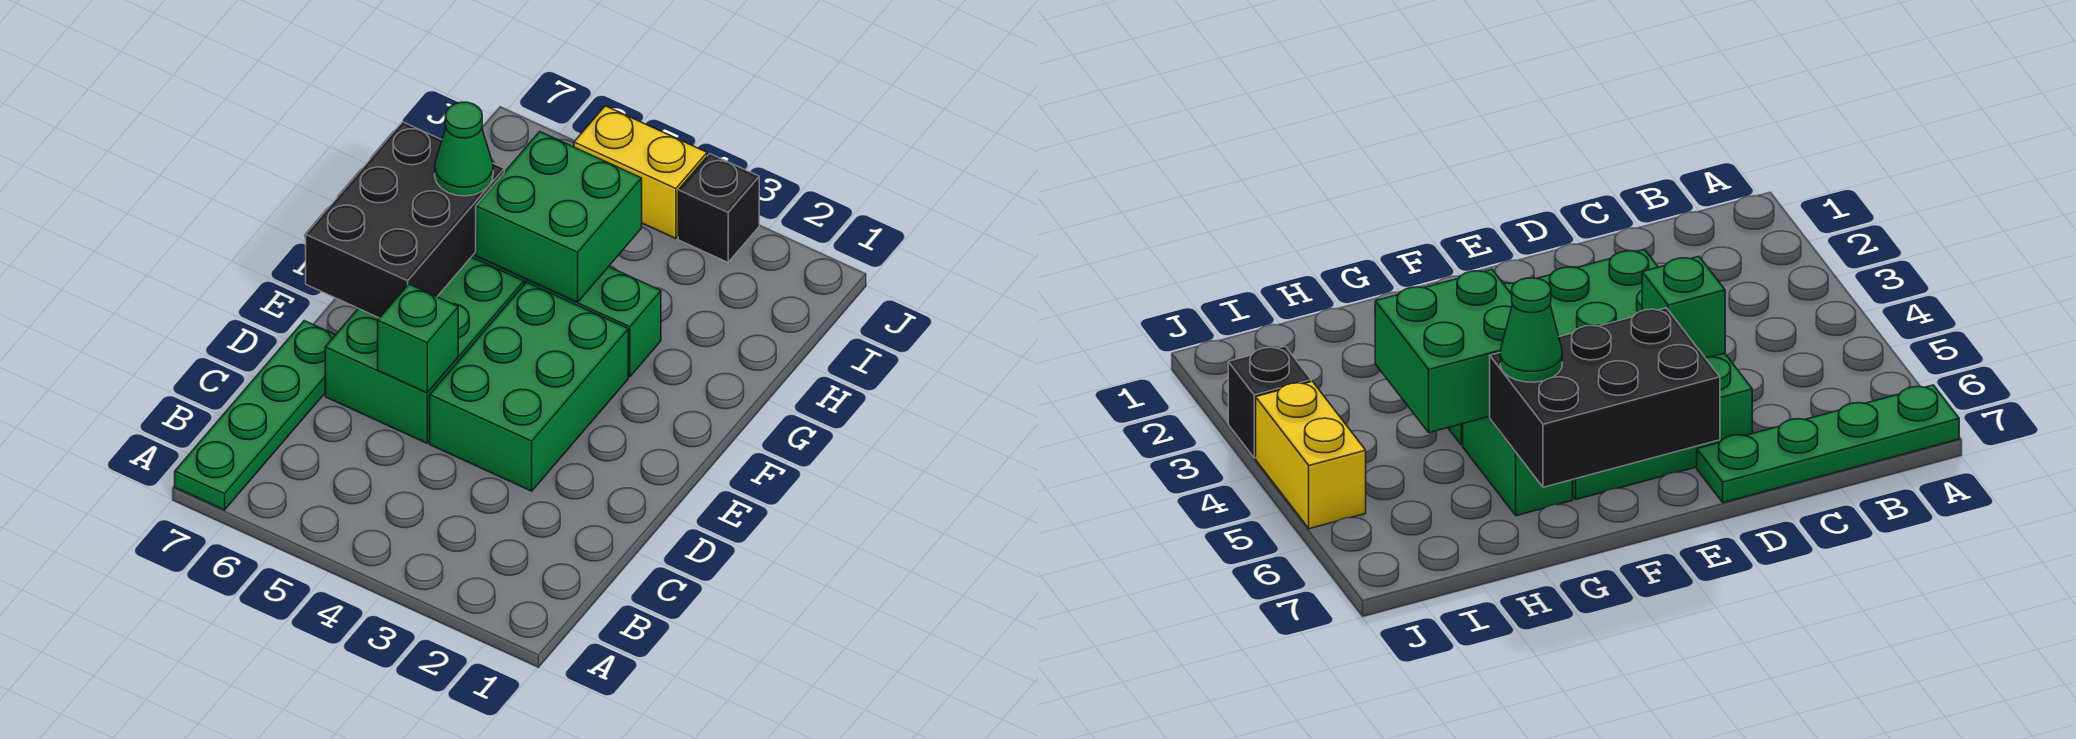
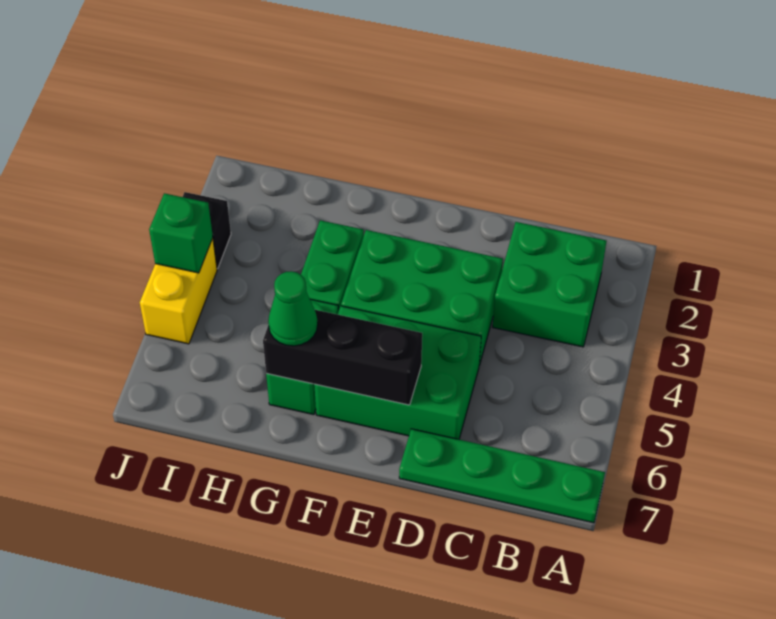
green brick D5 level 2 -> green brick J4 level 2
black brick E6:G7 level 2 -> black brick E6:G6 level 2
green brick G4:H5 level 2 -> green brick B2:C3 level 1

